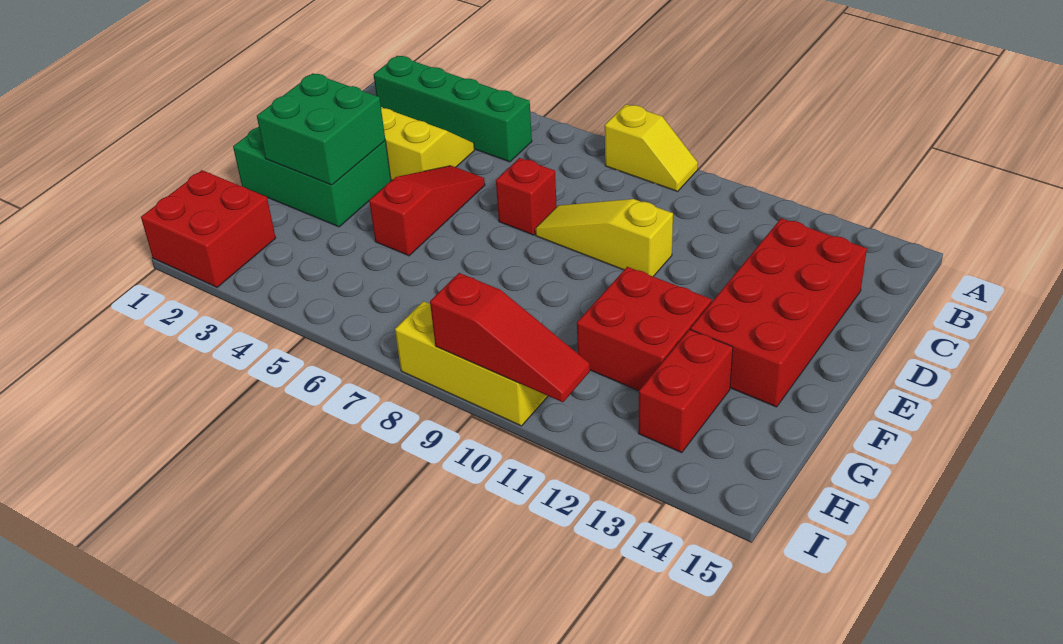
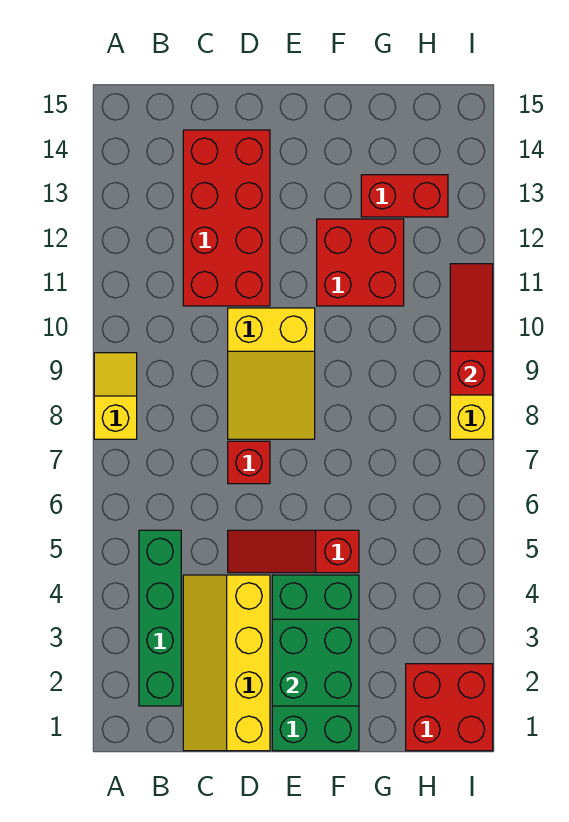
red brick C13:F14 level 1 -> red brick C11:D14 level 1
yellow slope D8:D10 level 1 top 10 -> yellow slope D8:E10 level 1 top 10
green brick E1:F3 level 1 -> green brick E1:F4 level 1

